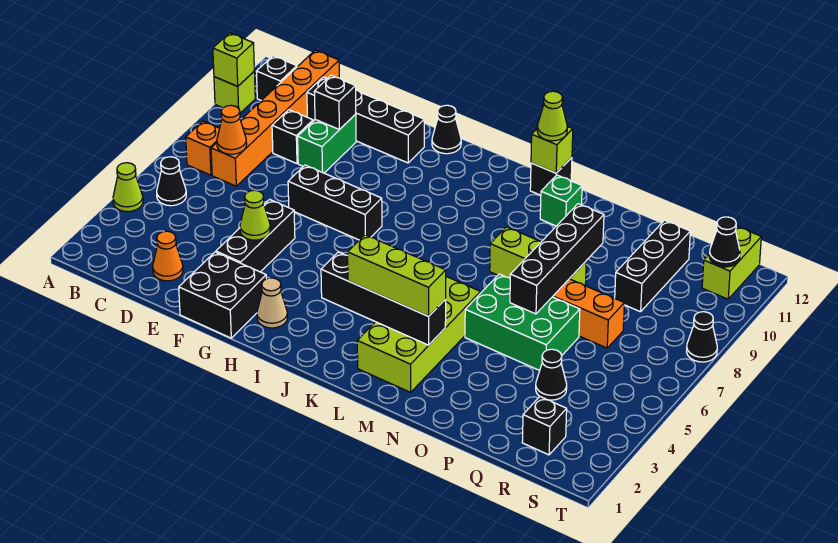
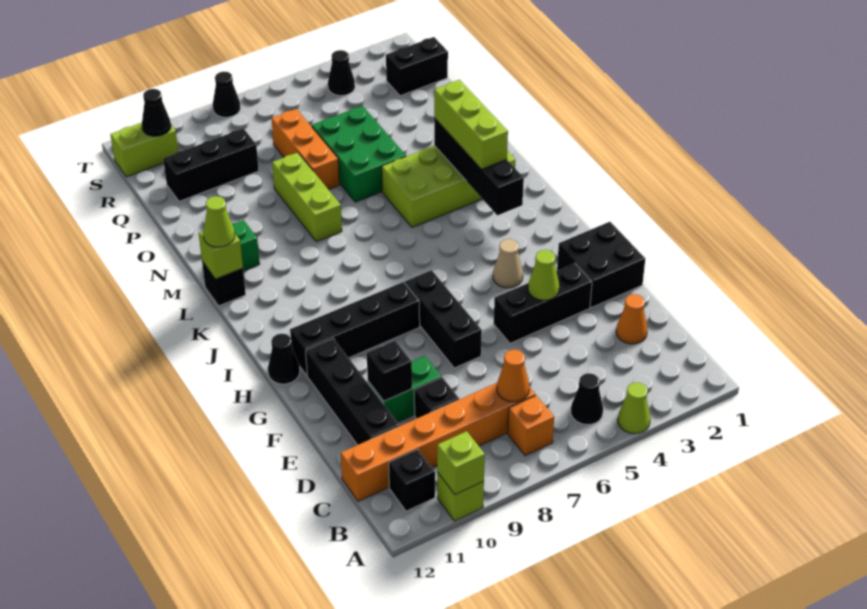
tan cone H2 level 1 -> tan cone H4 level 1
black brick O6:O9 level 2 -> black brick H8:H11 level 1
black cone Q4 level 1 -> black cone S4 level 1
black brick R2 level 1 -> black brick R1:R2 level 1

